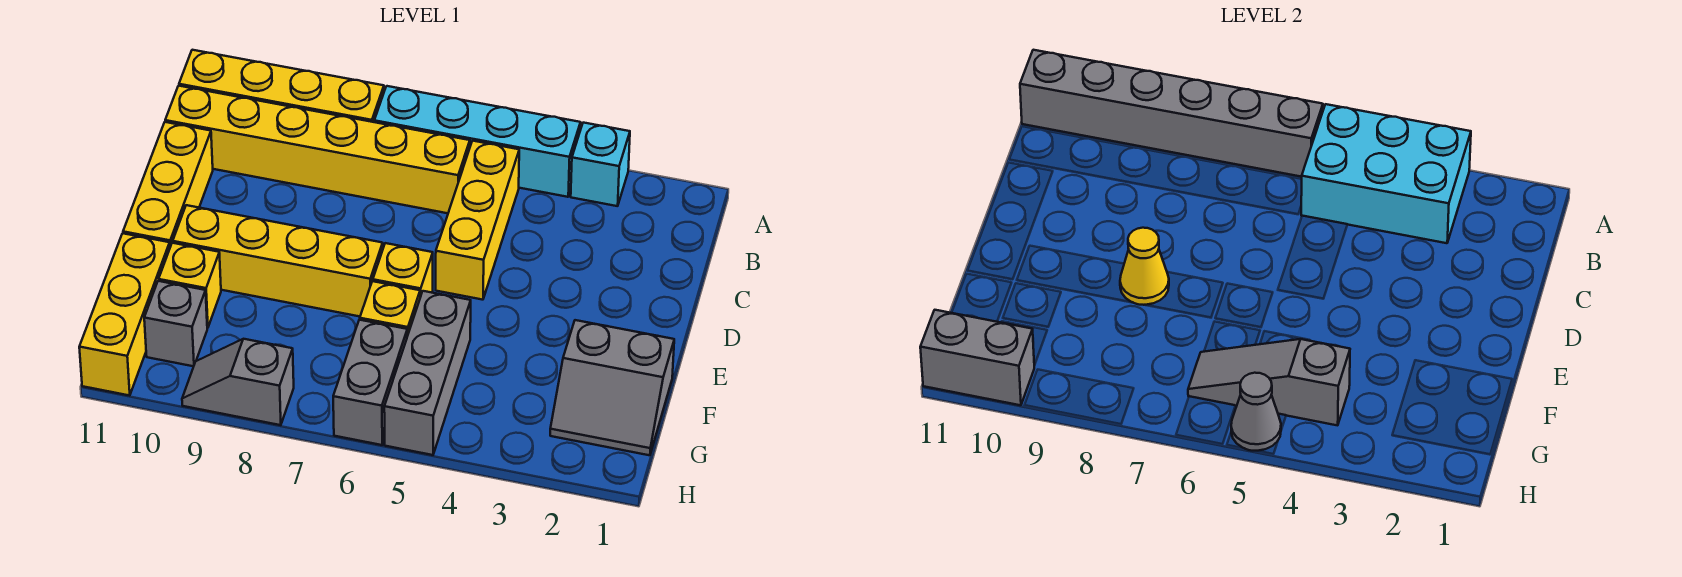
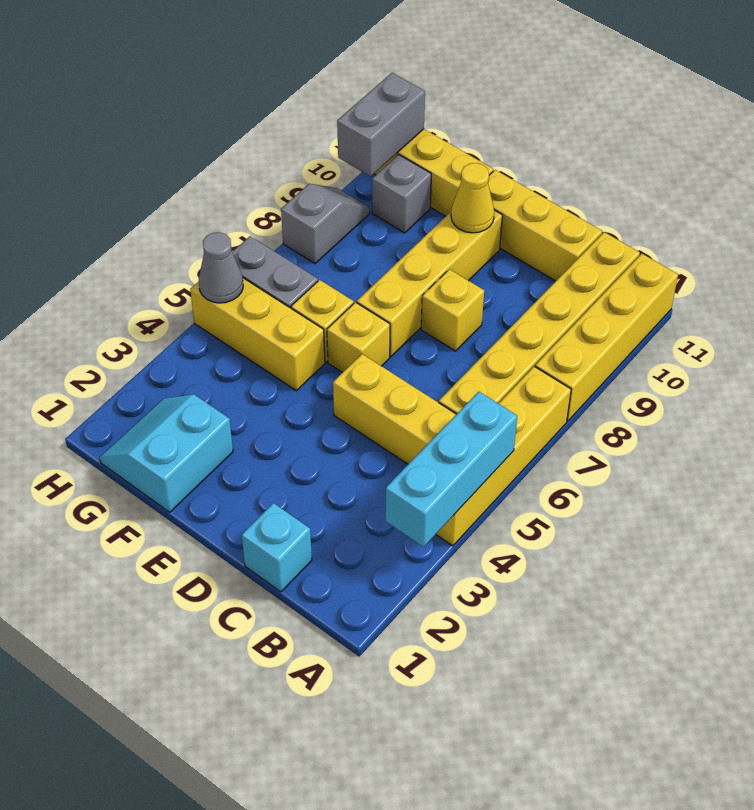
cyan brick A3 level 1 -> cyan brick C1 level 1
cyan brick A3:B5 level 2 -> cyan brick A3:A5 level 2
cyan brick A4:A7 level 1 -> yellow brick A4:A7 level 1
grey brick A6:A11 level 2 -> none
yellow cone E8 level 2 -> yellow cone E10 level 2
grey slope F1:G2 level 1 top F -> cyan slope F1:G2 level 1 top F
grey brick F5:H5 level 1 -> yellow brick F5:H5 level 1
yellow brick F10 level 1 -> yellow brick D8 level 1
grey slope G4:G6 level 2 top 4 -> none

